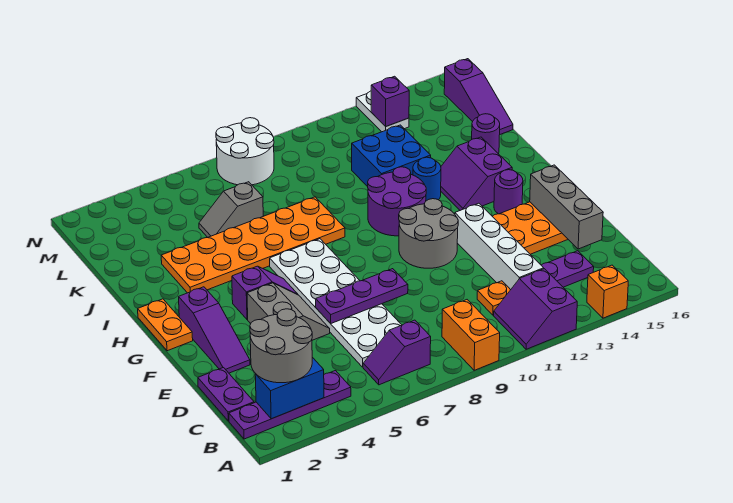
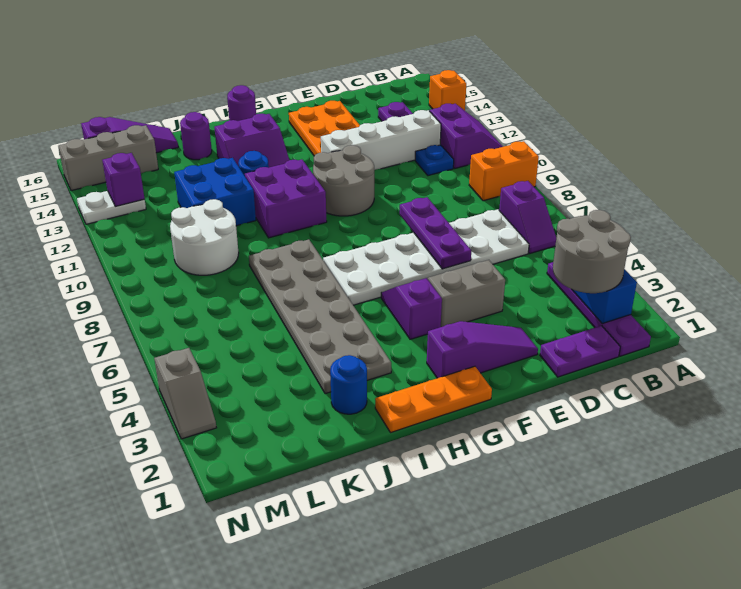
purple slope A11:B12 level 1 top 12 -> purple slope A11:B12 level 1 top B
orange plate C11 level 1 -> blue plate C11 level 1
grey brick D15:F15 level 2 -> grey brick L15:N15 level 1
orange plate G1:H1 level 1 -> orange plate G1:I1 level 1
purple round brick G14 level 1 -> purple round brick H16 level 1
purple round brick H10:I11 level 1 -> purple brick H10:I11 level 1
orange plate I3:J8 level 1 -> grey plate I3:J8 level 1
none -> blue round brick J2 level 1
grey slope K5:K6 level 1 top 6 -> grey slope N3:N4 level 1 top 4
white round brick M7:N8 level 1 -> white round brick K9:L10 level 1

